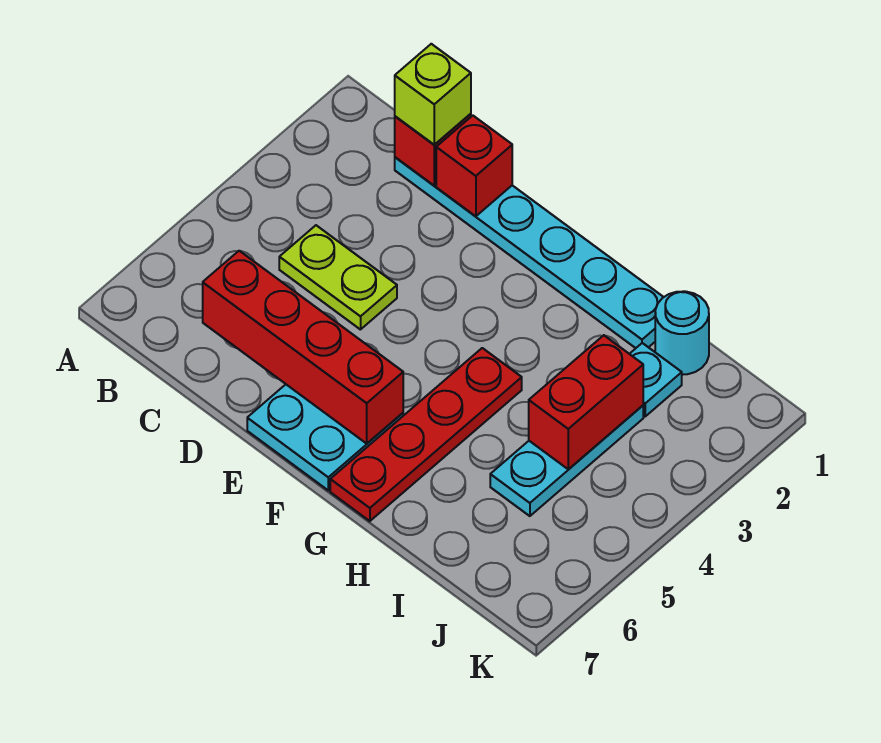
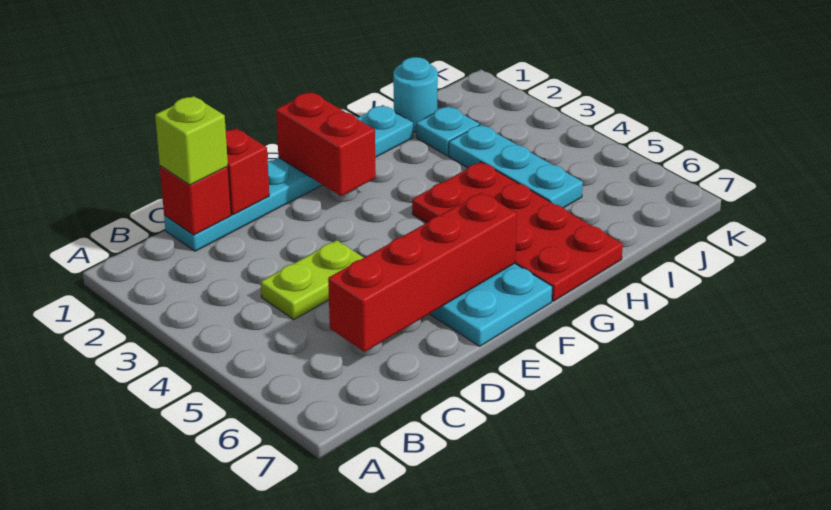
red plate G4:G7 level 1 -> red plate G4:H7 level 1
red brick I3:I4 level 2 -> red brick F1:F2 level 2

